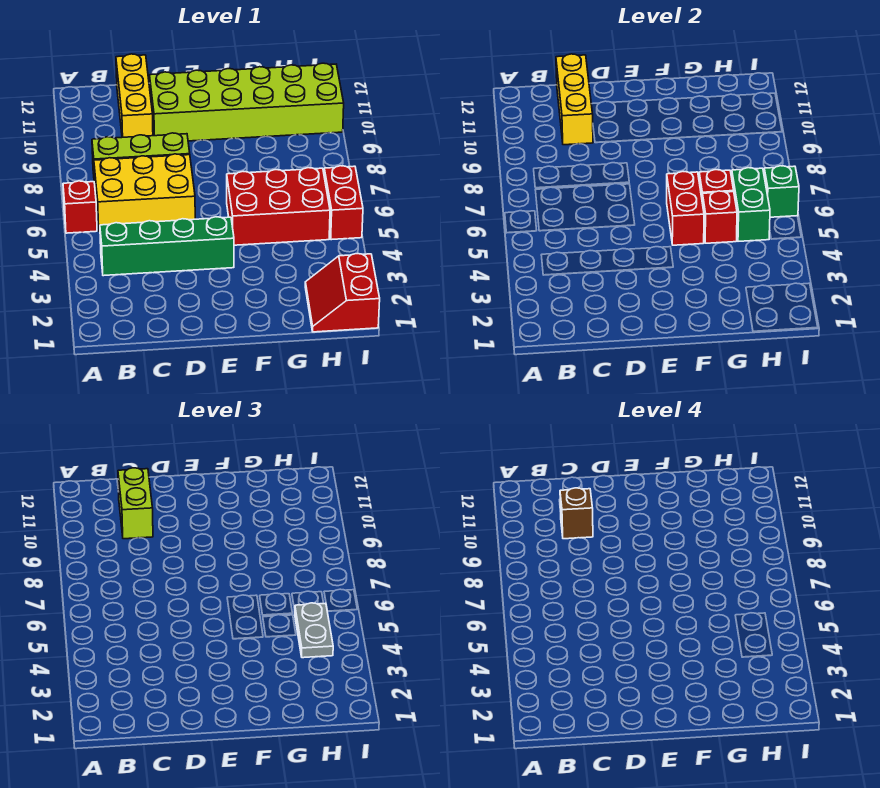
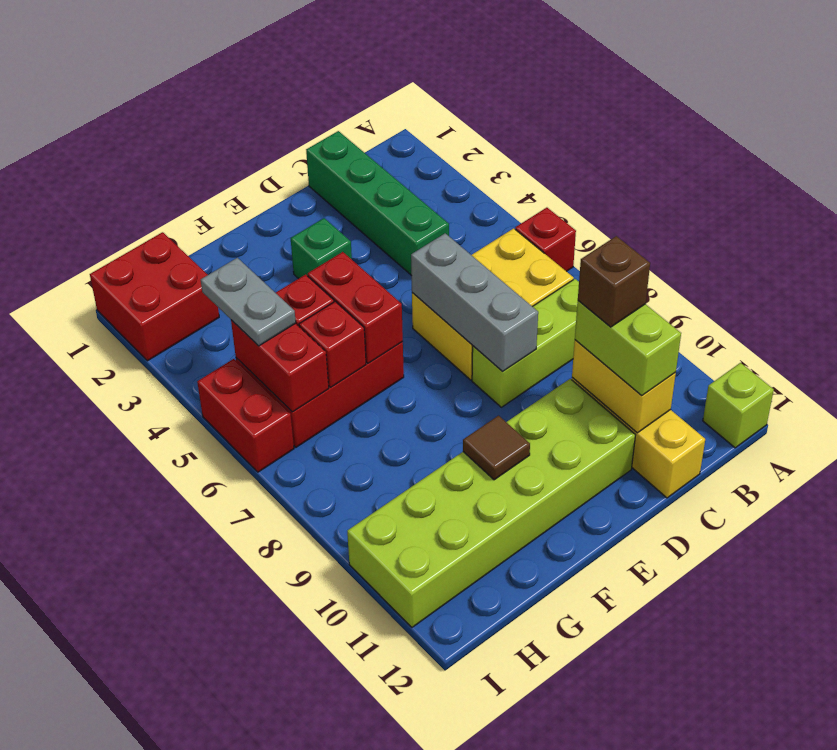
none -> lime brick A12 level 1
green brick B4:E4 level 1 -> green brick C1:C4 level 1
yellow brick C10:C12 level 2 -> yellow brick C10:C11 level 2
none -> grey brick D6:D8 level 2
none -> brown tile F10 level 2
red slope H1:I2 level 1 top I -> red brick H1:I2 level 1
green brick H5:H6 level 2 -> red brick H5:H6 level 2
green brick I6 level 2 -> green brick E3 level 1

